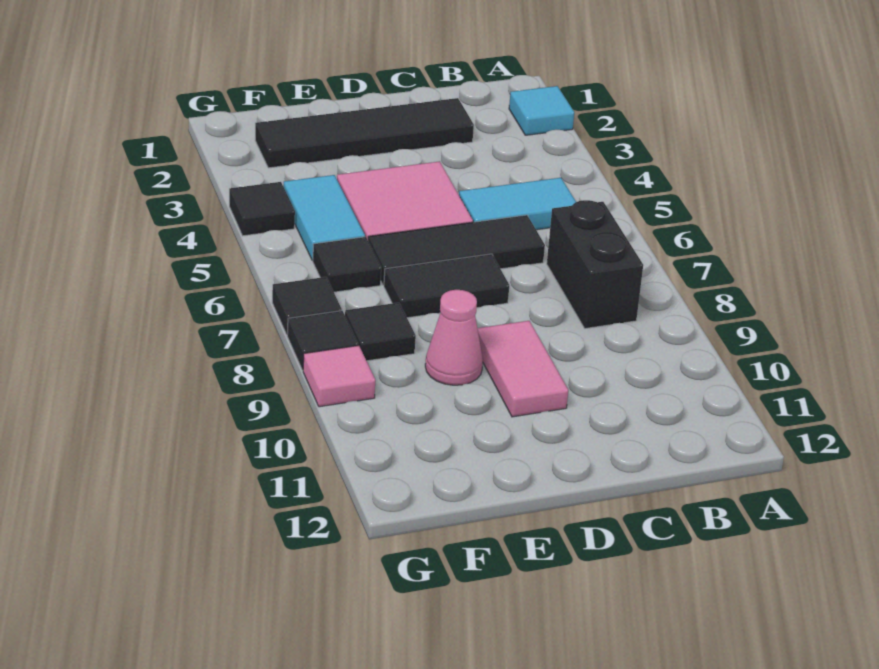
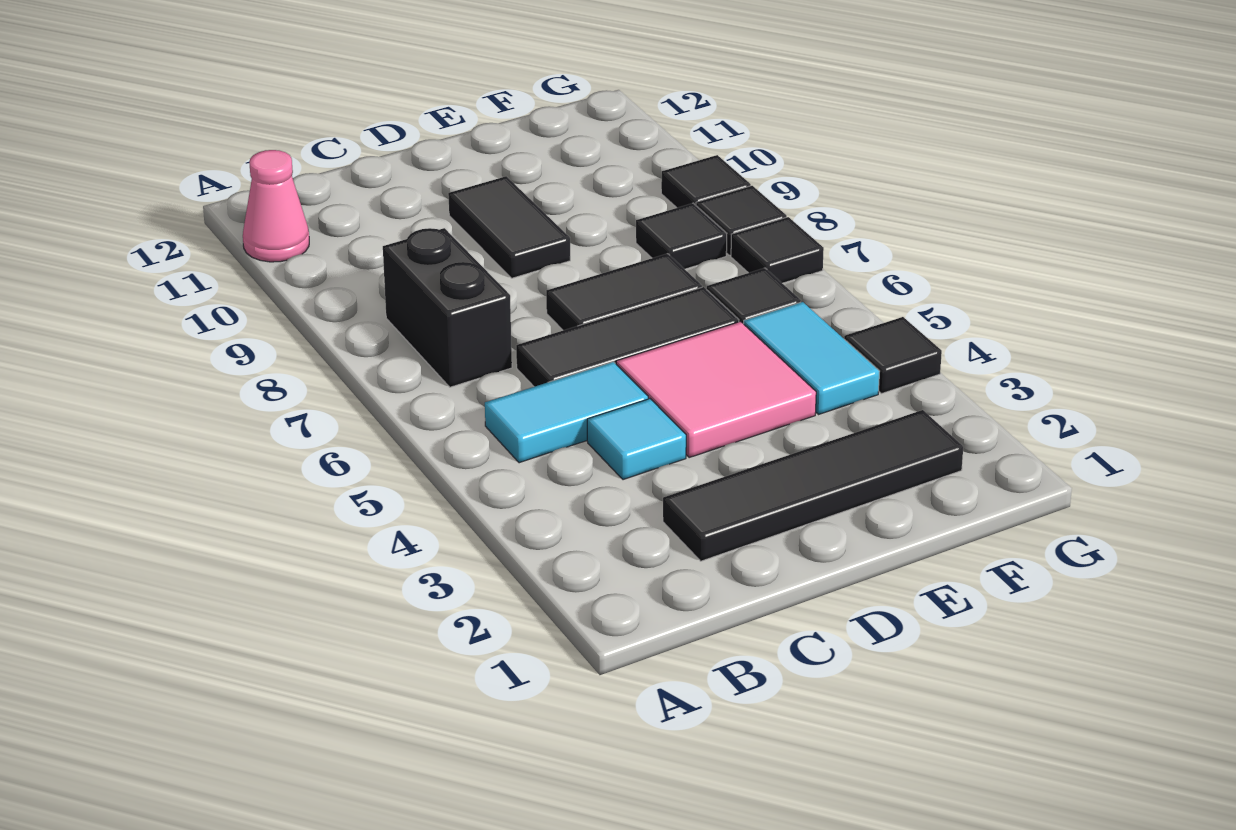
cyan tile A2 level 1 -> cyan tile C4 level 1
pink tile D9:D10 level 1 -> black tile D9:D10 level 1
pink cone E9 level 1 -> pink cone A11 level 1
pink tile G9 level 1 -> black tile G9 level 1

